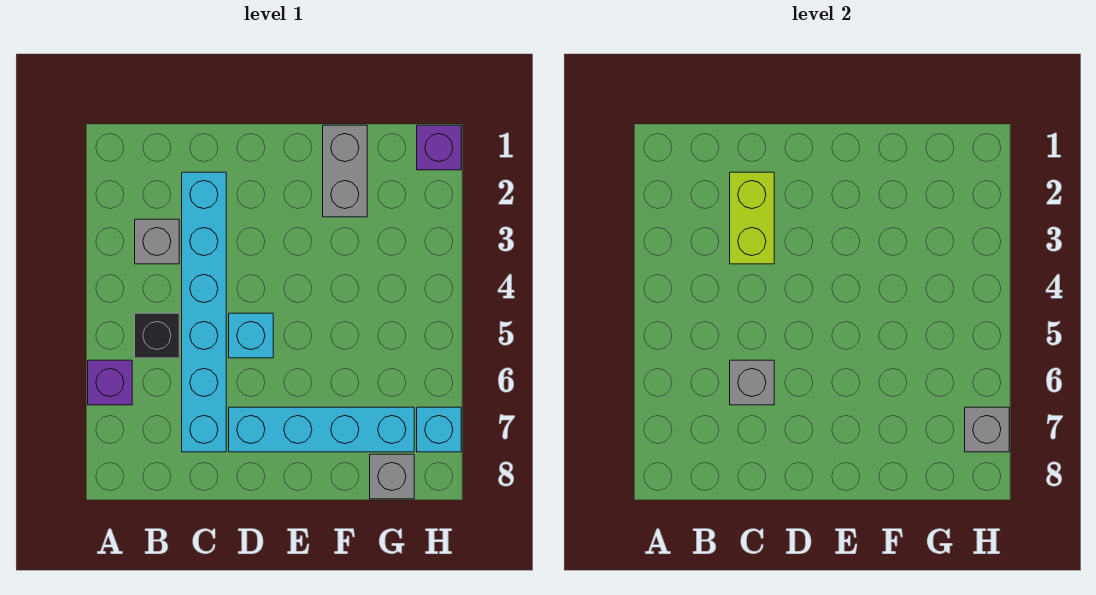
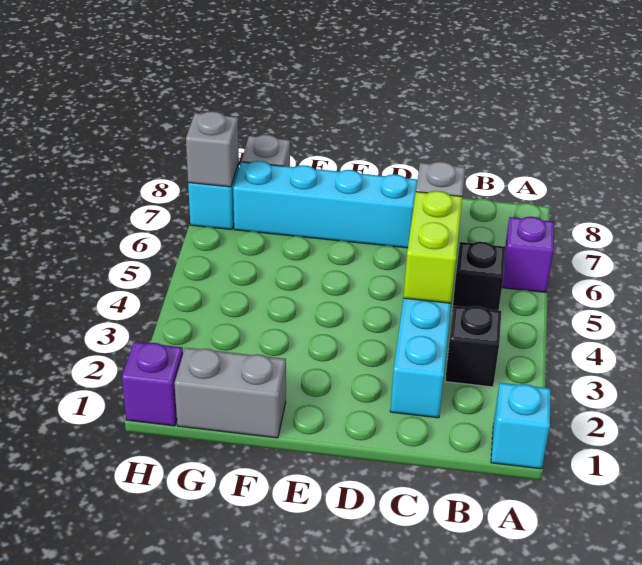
grey brick B3 level 1 -> black brick B3 level 1
lime brick C2:C3 level 2 -> lime brick C4:C5 level 2
cyan brick D5 level 1 -> cyan brick A1 level 1
grey brick F1:F2 level 1 -> grey brick F1:G1 level 1

